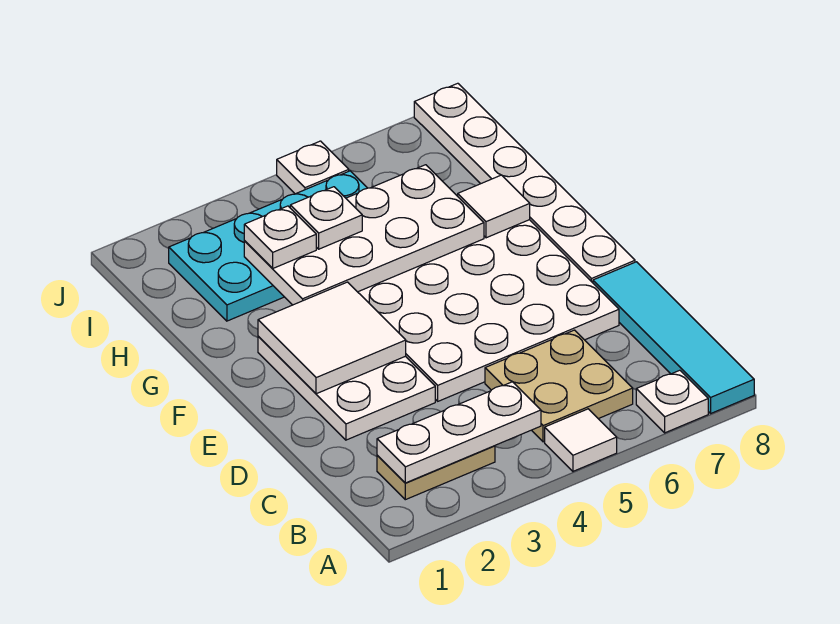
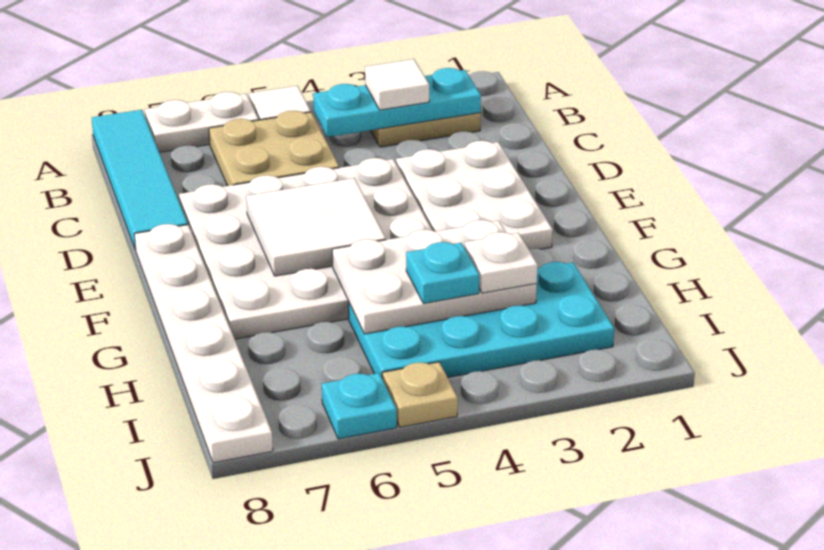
white plate A7 level 1 -> white plate A6:A7 level 1
white plate B2:B4 level 2 -> cyan plate B2:B4 level 2
white tile E2:F3 level 2 -> white tile E5:F6 level 2
white plate G3:H6 level 2 -> white plate G3:H5 level 2
white tile G7 level 2 -> white tile B3 level 3
white plate H4 level 3 -> cyan plate H4 level 3
white plate J5 level 1 -> tan plate J5 level 1
none -> cyan plate J6 level 1

